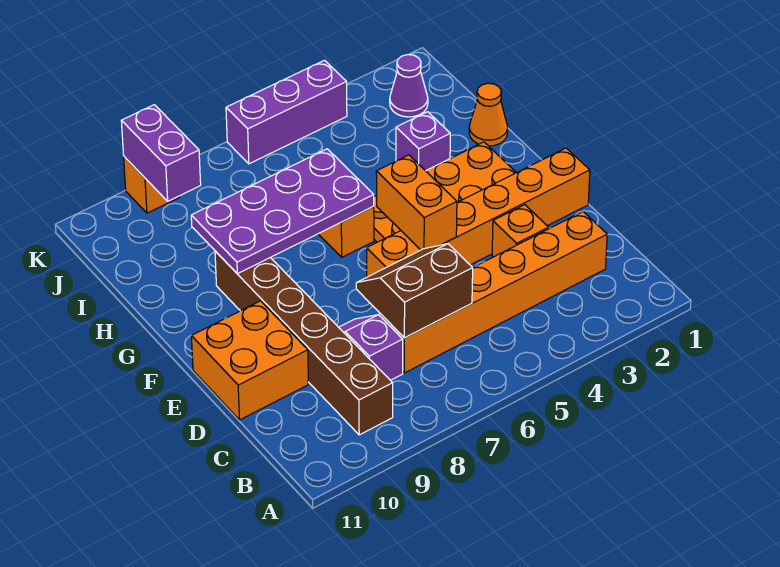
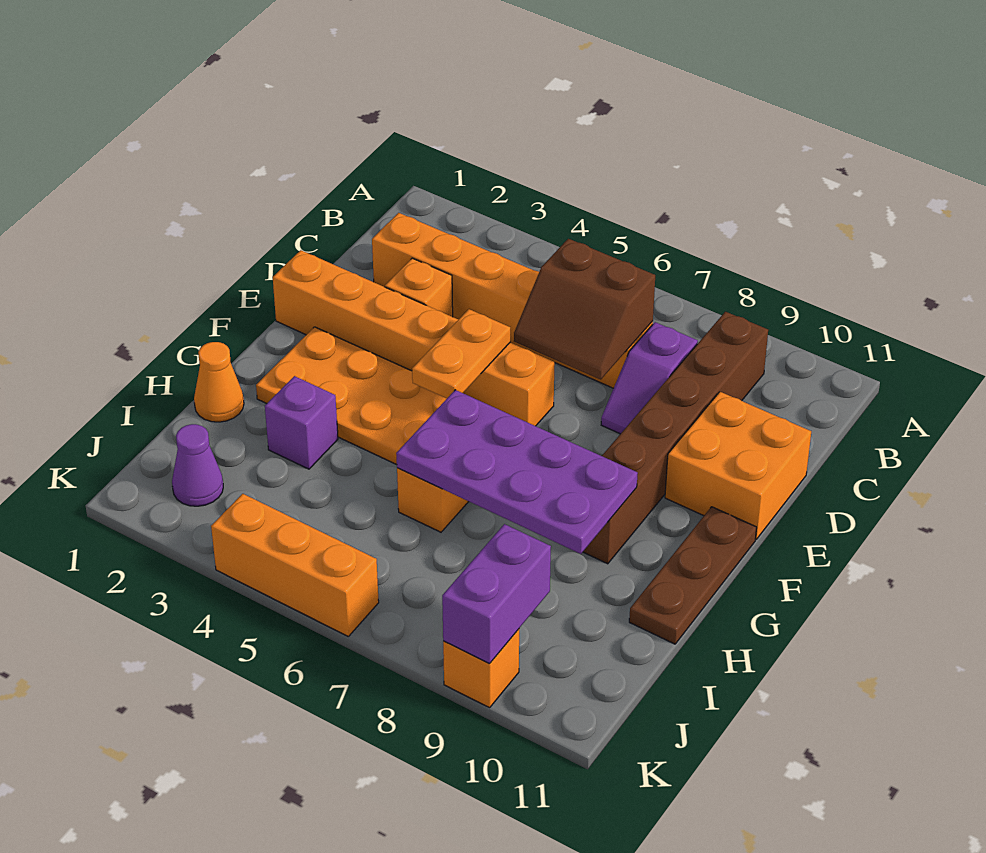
orange brick E5:F5 level 2 -> orange plate E5:F5 level 2
none -> brown plate F11:H11 level 1
purple brick K4:K6 level 1 -> orange brick K4:K6 level 1

